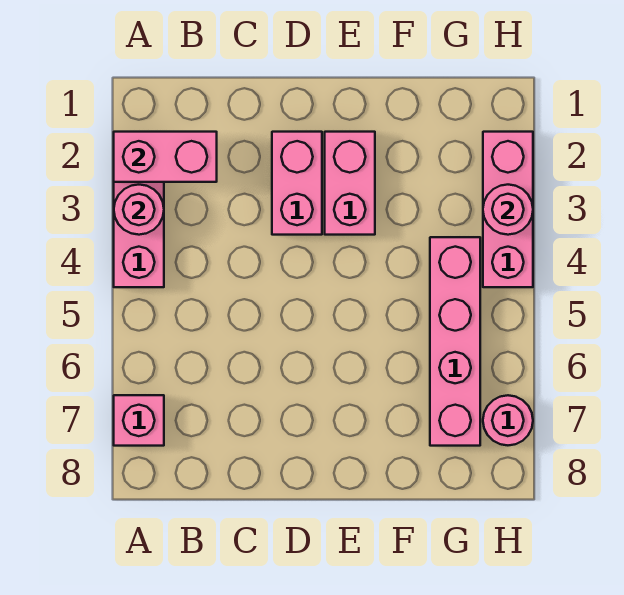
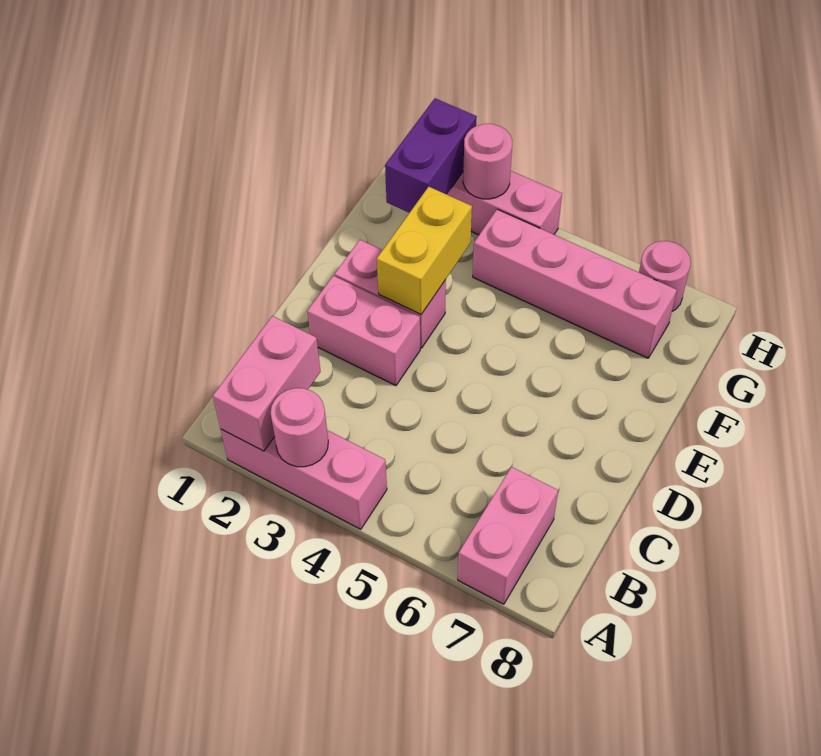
pink brick A7 level 1 -> pink brick A7:B7 level 1
none -> yellow brick E3:F3 level 2
none -> purple brick G2:H2 level 2

